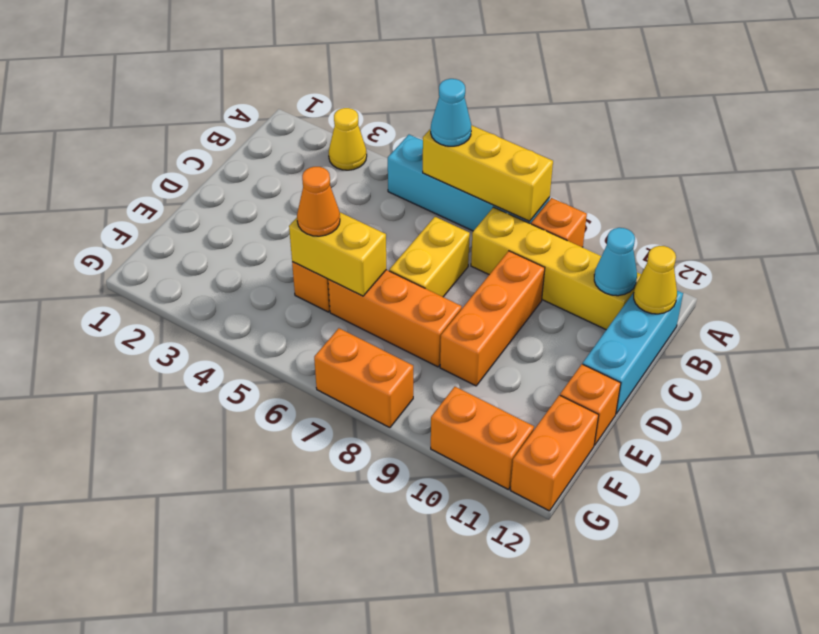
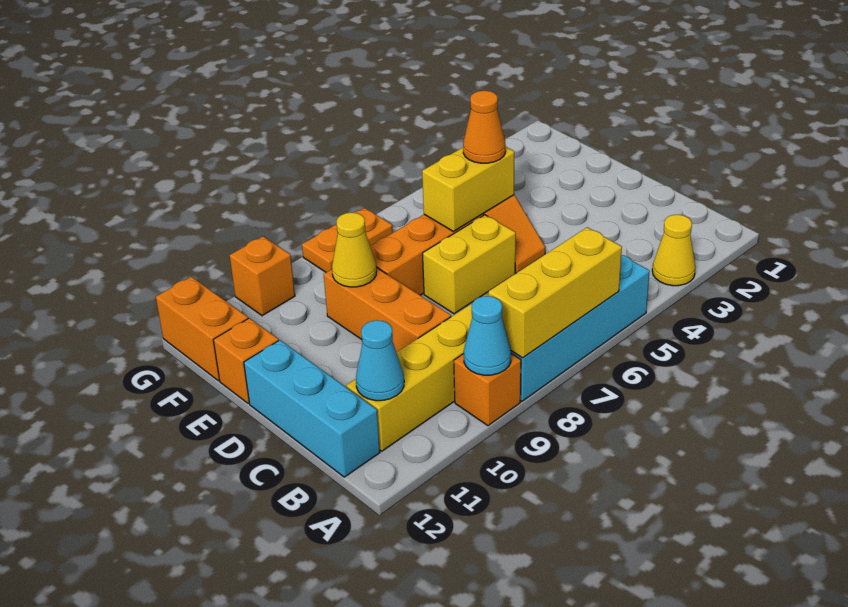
cyan cone A6 level 3 -> cyan cone A9 level 2
yellow cone B12 level 2 -> yellow cone E9 level 2
yellow brick C7:D7 level 1 -> yellow brick D6:D7 level 1
orange brick G7:G8 level 1 -> orange plate G7:G8 level 1
orange brick G10:G11 level 1 -> orange brick G10 level 1

